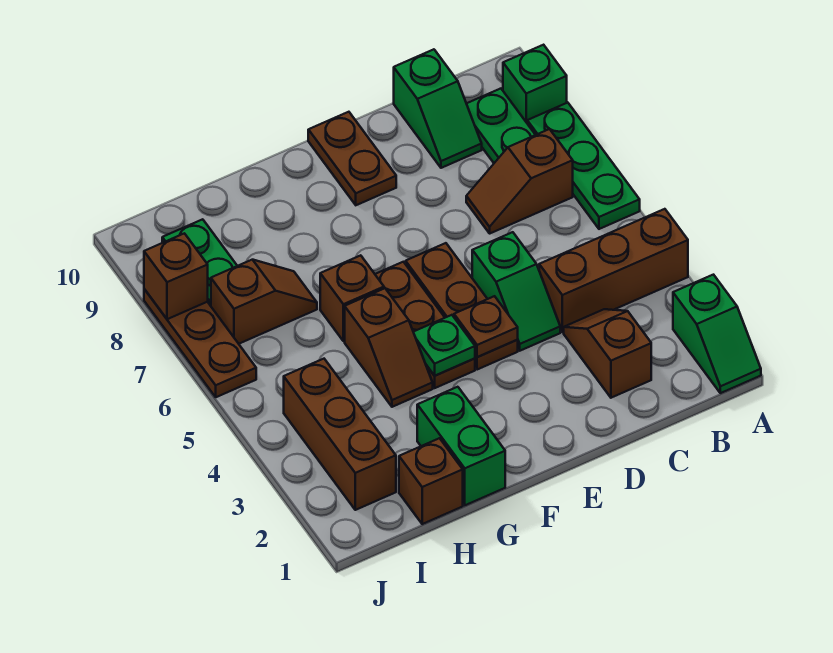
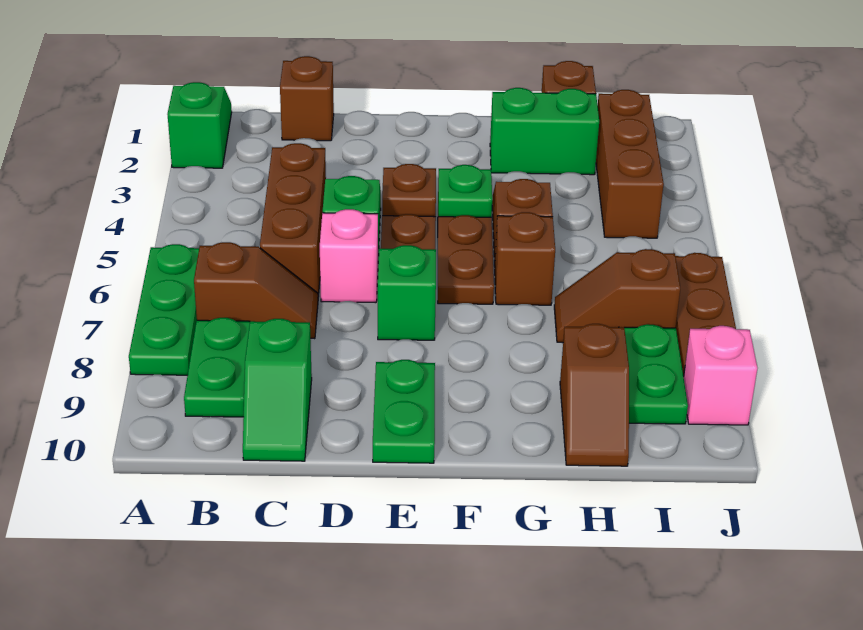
brown brick A4:C4 level 1 -> brown brick C4:C6 level 1
green brick A9 level 1 -> green brick E7 level 1
brown slope C2:C3 level 1 top 2 -> brown slope H9:H10 level 1 top 9
green slope C9:C10 level 1 top 10 -> green slope C9:C10 level 1 top 9
none -> pink brick D6 level 1
brown plate E9:E10 level 1 -> green plate E9:E10 level 1
green brick G1:G2 level 1 -> green brick G2:H2 level 1
brown brick J8 level 2 -> brown brick C1 level 1
none -> pink brick J9 level 1

